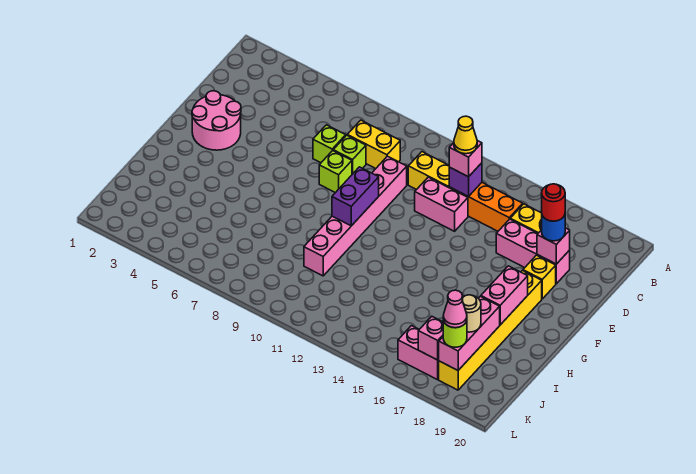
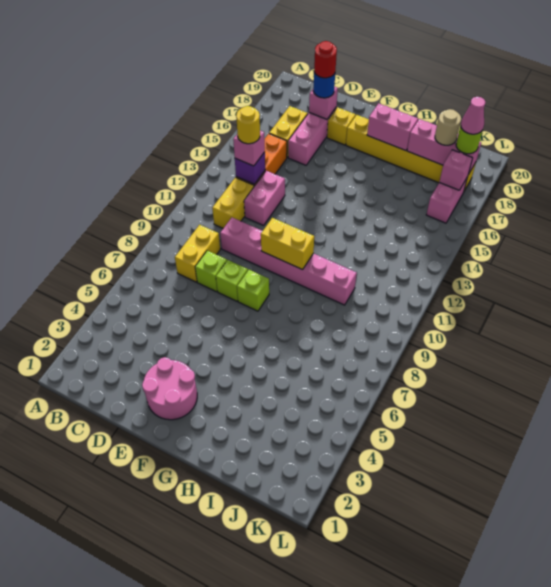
yellow cone C13 level 4 -> yellow round brick C13 level 4
lime brick D7 level 1 -> lime brick F8 level 1
purple brick F10:G10 level 2 -> yellow brick F10:G10 level 2

